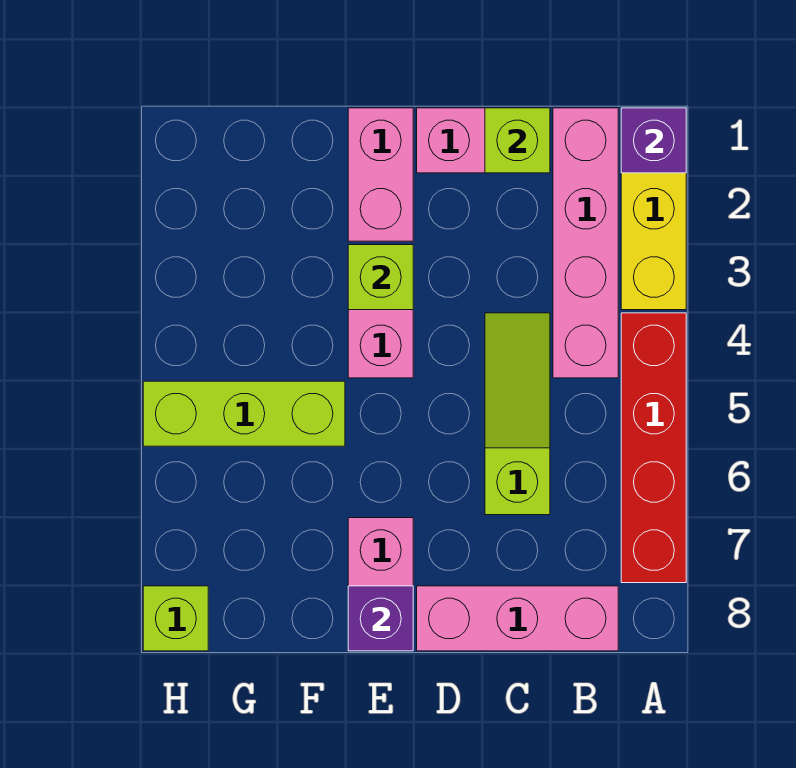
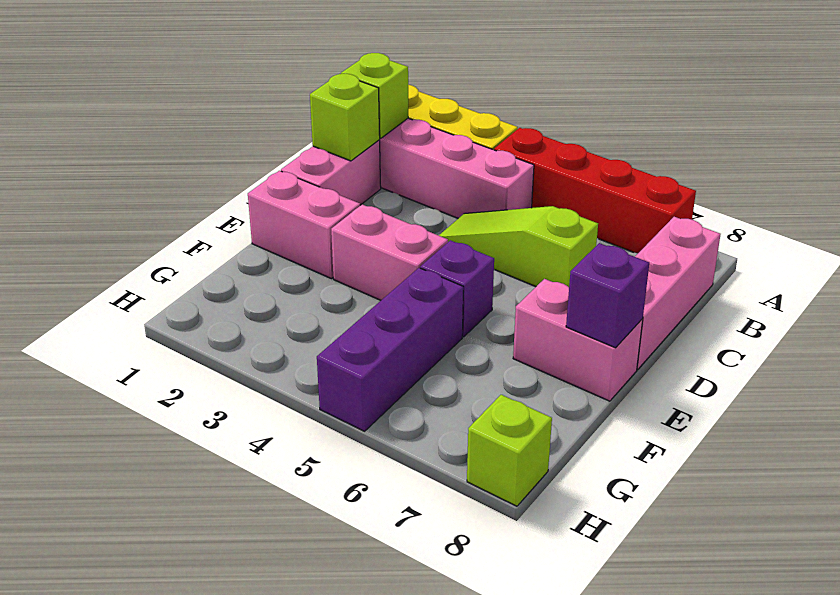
purple brick A1 level 2 -> purple brick E5 level 1
lime brick E3 level 2 -> lime brick B1 level 2
lime brick F5:H5 level 1 -> purple brick F5:H5 level 1

